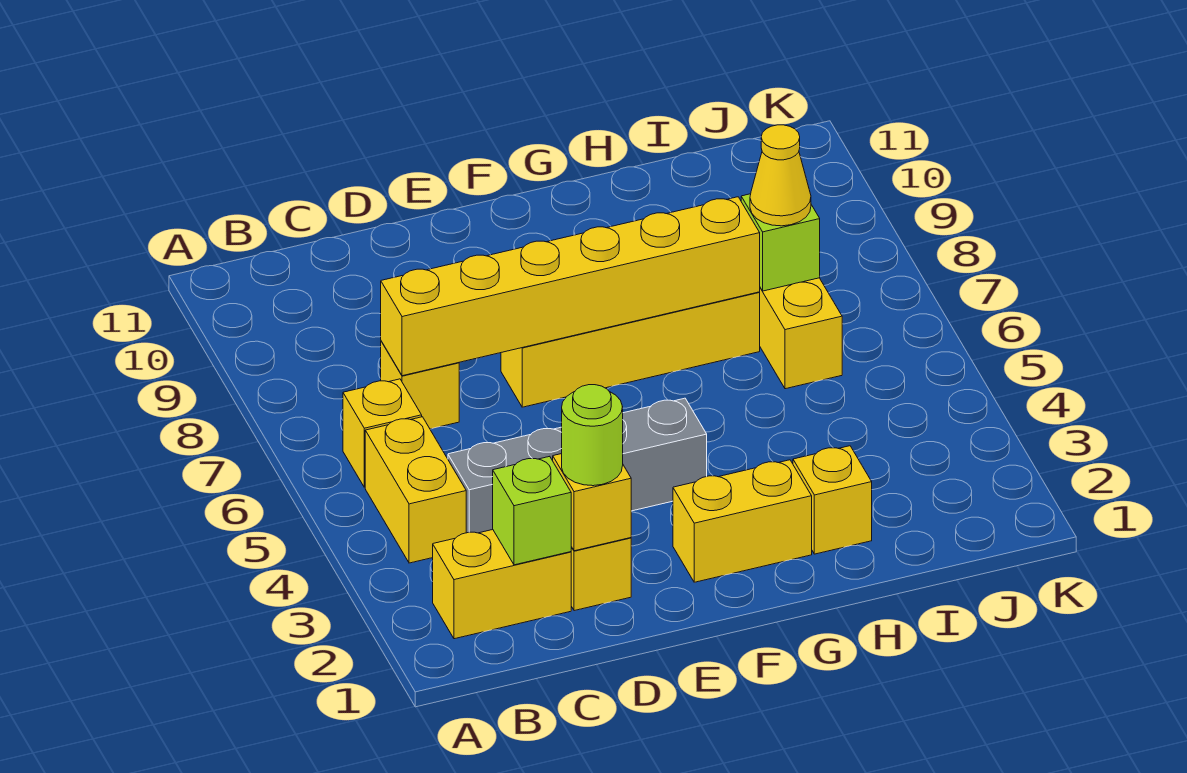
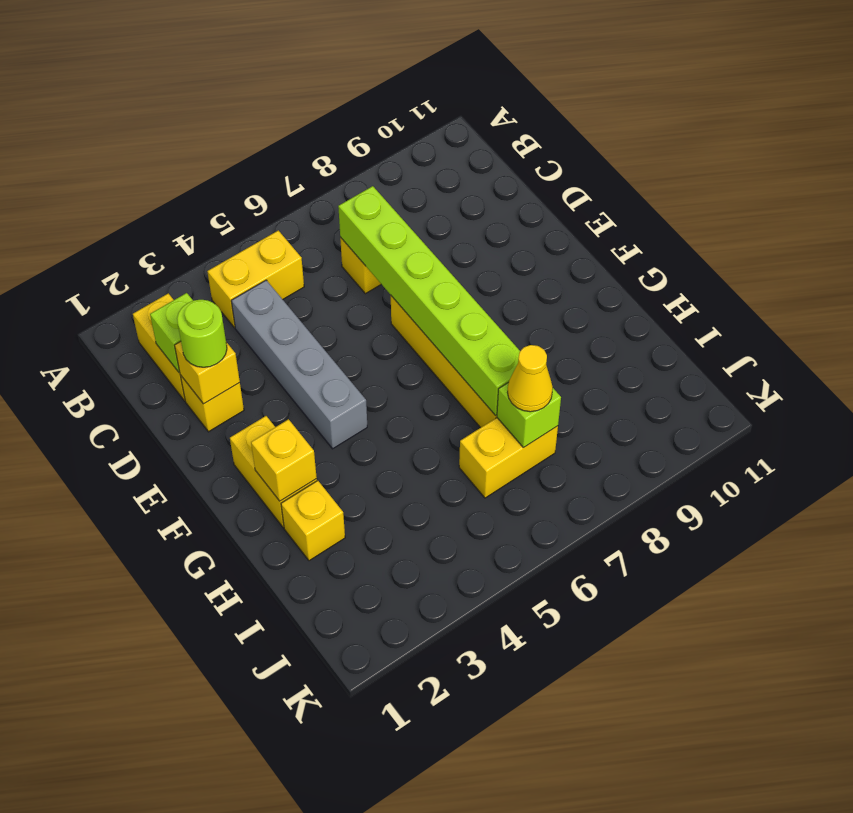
yellow brick B6 level 1 -> yellow brick G2 level 2
yellow brick C7:H7 level 2 -> lime brick C7:H7 level 2

